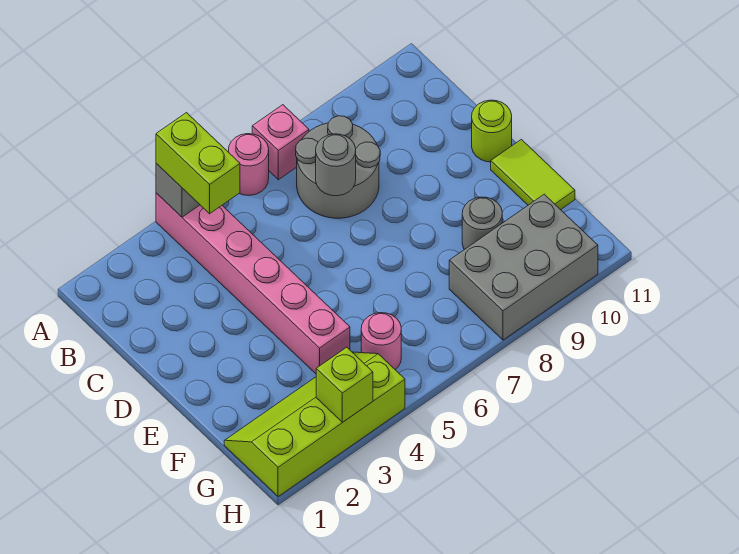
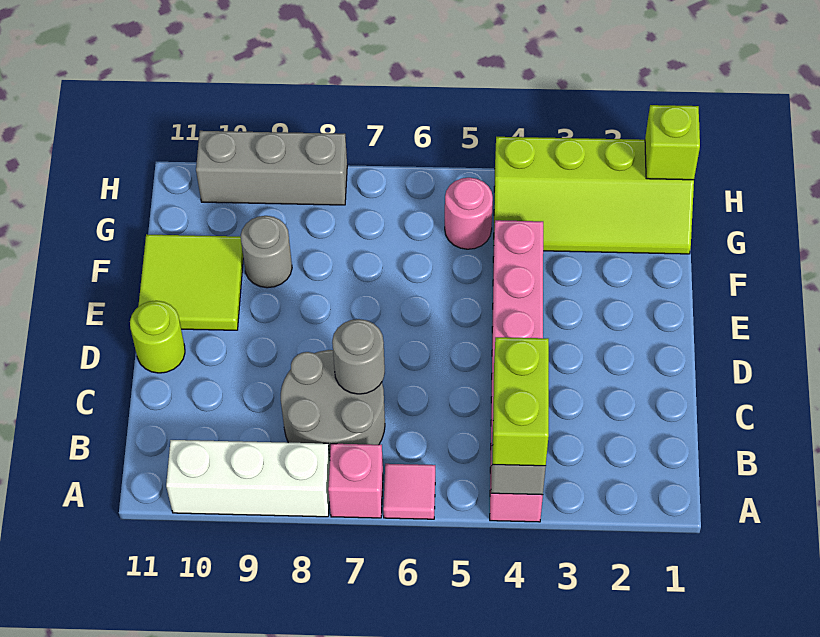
pink round brick A6 level 1 -> pink tile A6 level 1
none -> white brick A8:A10 level 1
lime tile E11:F11 level 1 -> lime tile E10:F11 level 1
grey brick G8:H10 level 1 -> grey brick H8:H10 level 1
lime brick H3 level 2 -> lime brick H1 level 2

